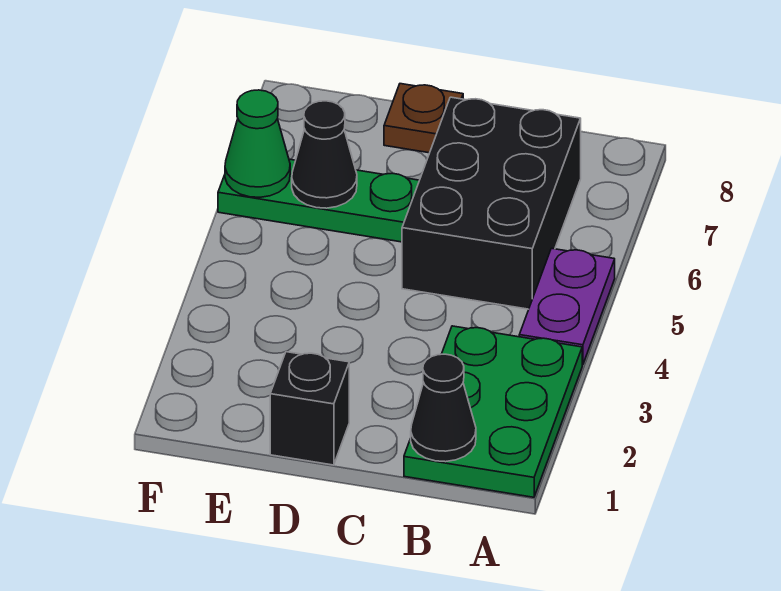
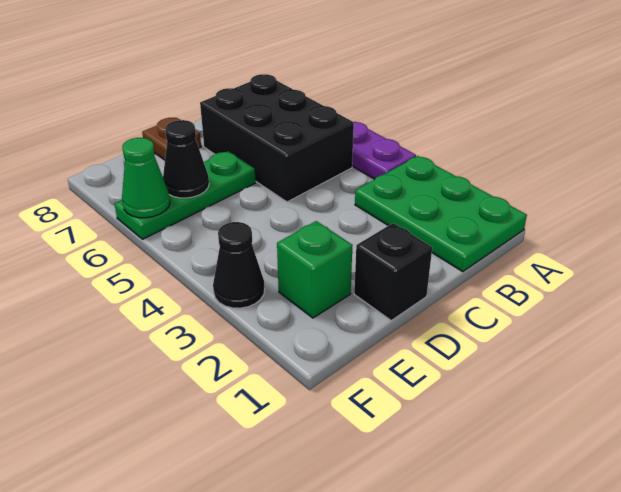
black cone B1 level 2 -> black cone F3 level 1
none -> green brick E2 level 1

